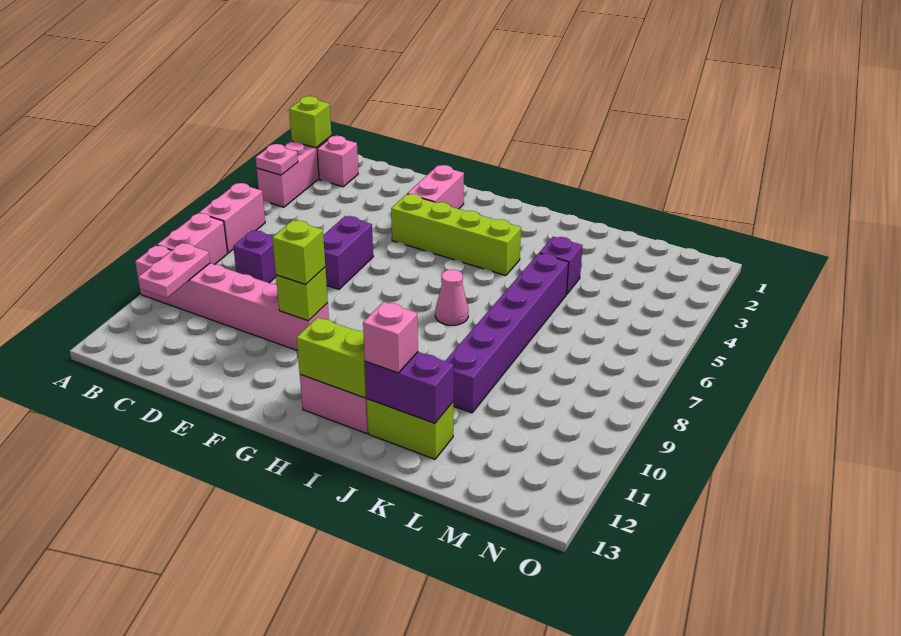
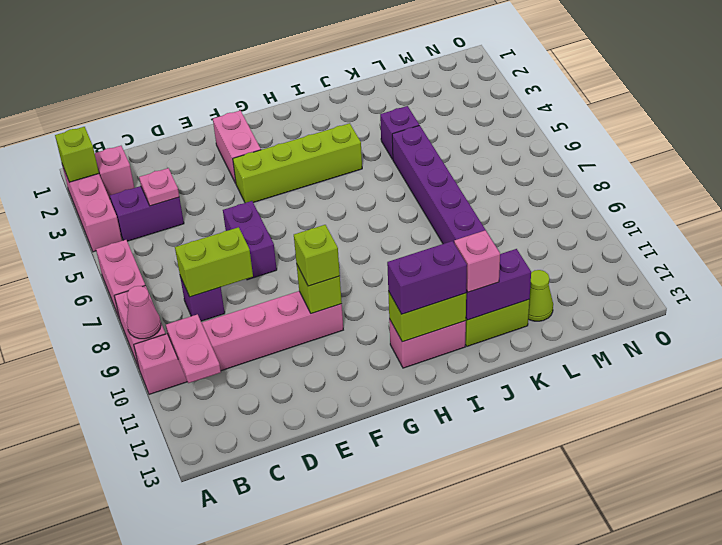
pink plate A4 level 2 -> pink plate C4 level 2
none -> purple brick B4:C4 level 1
none -> lime brick C8:D8 level 2
none -> purple brick H12:I12 level 3
pink cone I7 level 1 -> pink cone A9 level 2
none -> lime cone L12 level 1

